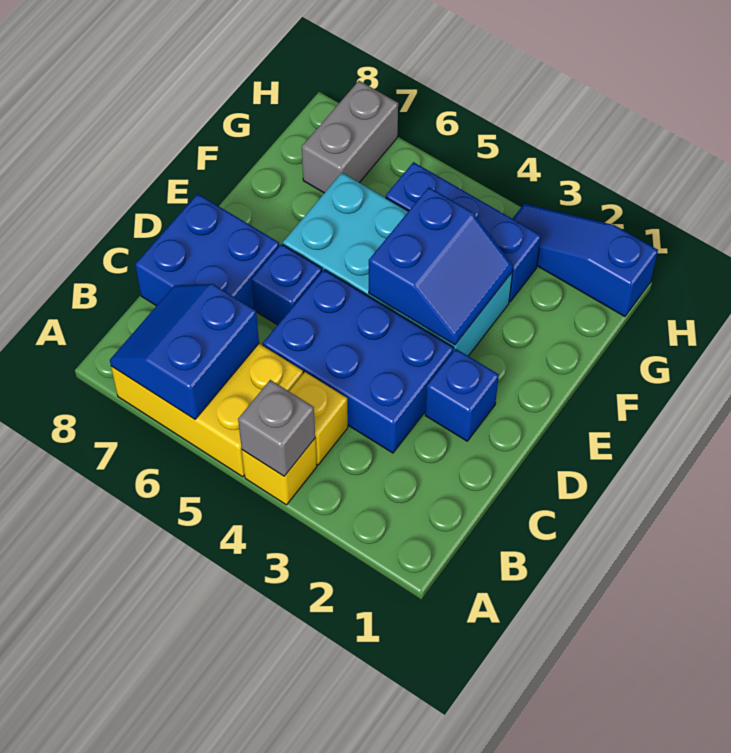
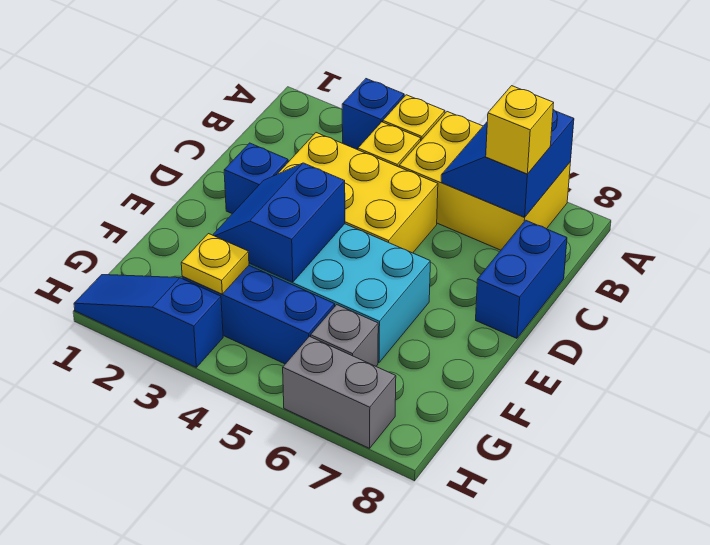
grey brick A4 level 2 -> grey brick G6 level 1
blue slope A6:B7 level 2 top 6 -> blue slope A6:B7 level 2 top 7
none -> yellow brick B7 level 3
blue brick C3:D5 level 1 -> yellow brick C3:D5 level 1
blue brick C7:D8 level 1 -> blue brick C8:D8 level 1
blue brick D6 level 1 -> blue brick A3 level 1
none -> yellow plate G3 level 2
grey brick G7:H7 level 1 -> grey brick H6:H7 level 1
blue slope H1:H3 level 1 top 1 -> blue slope H1:H3 level 1 top 3

